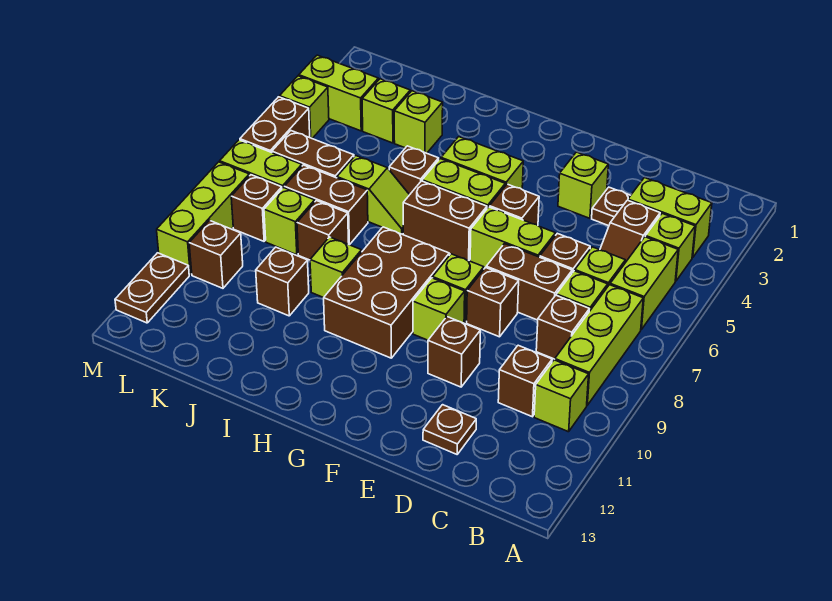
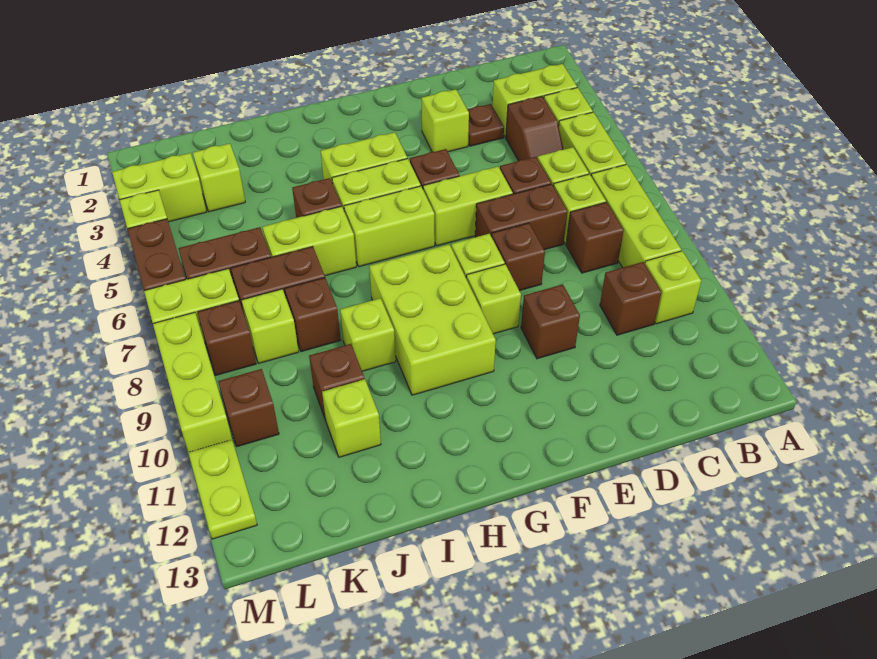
brown plate D12 level 1 -> none
brown brick G6:H6 level 1 -> lime brick G6:H6 level 1
brown brick G8:H10 level 1 -> lime brick G8:H10 level 1
lime slope I6:J6 level 1 top J -> lime brick I6:J6 level 1
lime brick J3 level 1 -> lime brick J11 level 1
brown plate M11:M12 level 1 -> lime plate M11:M12 level 1

